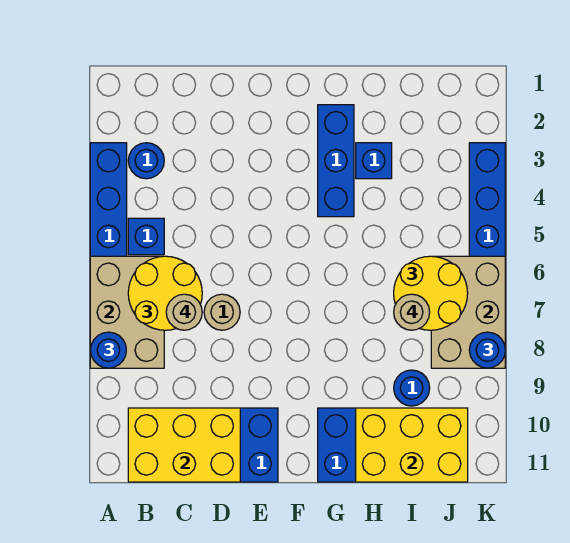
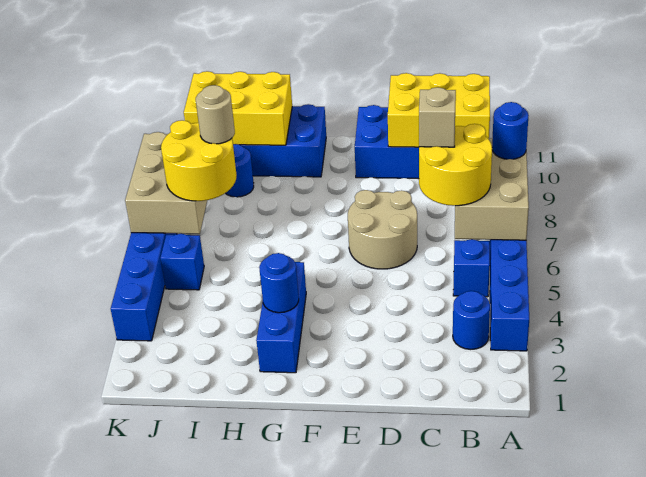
tan round brick C7 level 4 -> tan brick C7 level 4
tan round brick D7 level 1 -> tan round brick D6:E7 level 1
blue brick H3 level 1 -> blue brick J5 level 1
blue round brick K8 level 3 -> blue round brick G3 level 2

